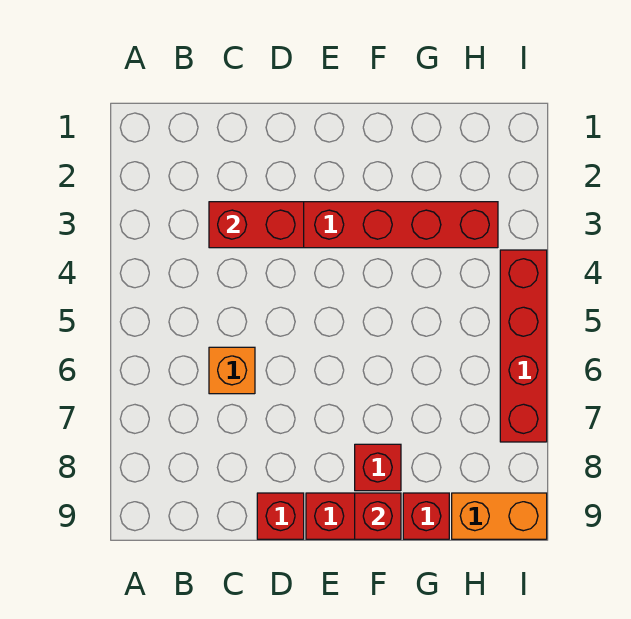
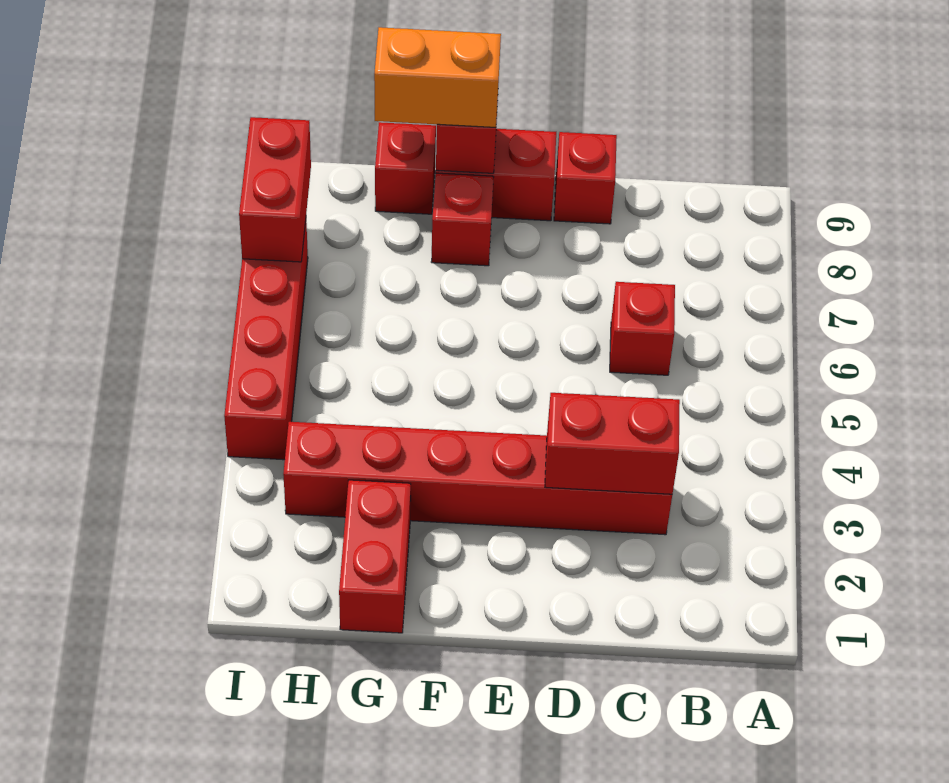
orange brick C6 level 1 -> red brick C6 level 1
none -> red brick G1:G2 level 1
orange brick H9:I9 level 1 -> orange brick F9:G9 level 3
none -> red brick I7:I8 level 2

